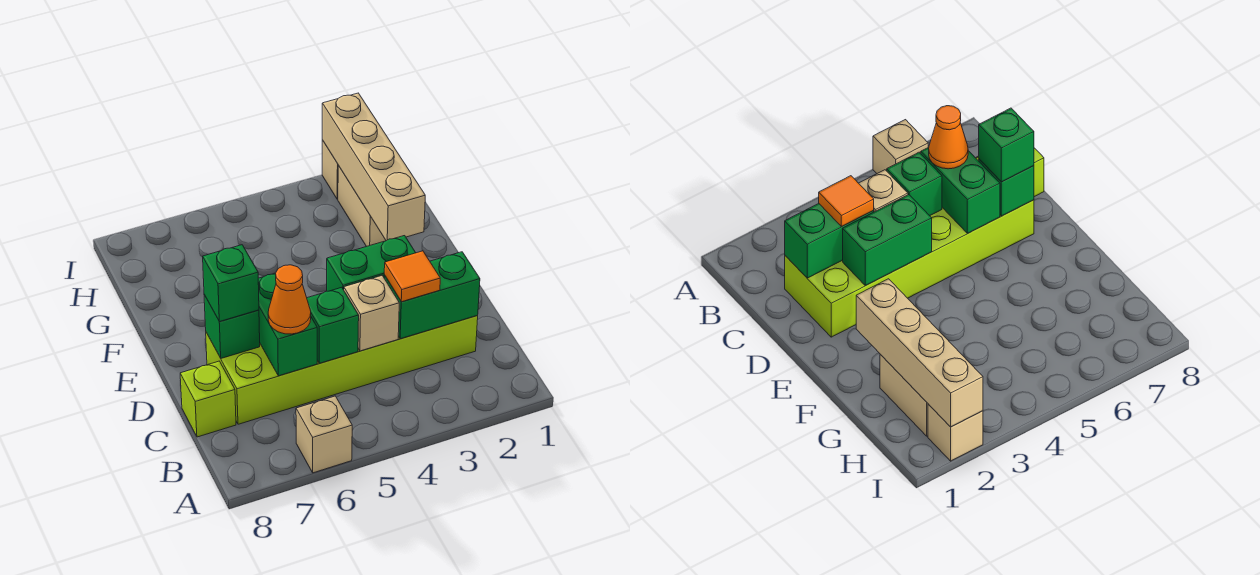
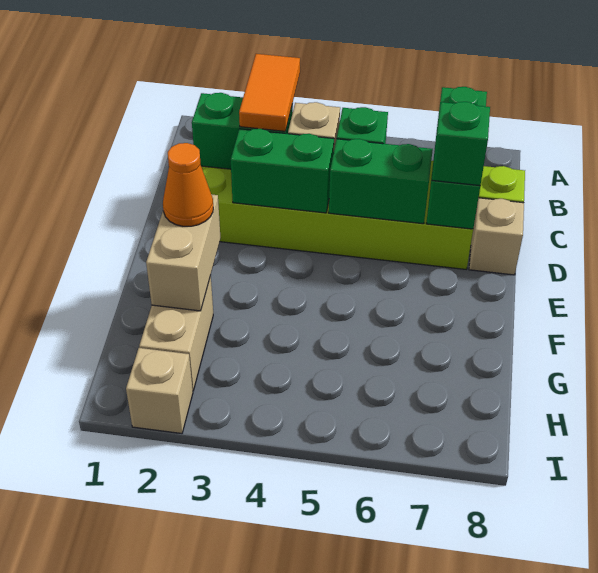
tan brick A6 level 1 -> tan brick D8 level 1
orange tile C3 level 3 -> orange tile B3:C3 level 3
green brick C6:D6 level 2 -> green brick D5:D6 level 2
orange cone C6 level 3 -> orange cone F2 level 3
green brick D7 level 2 -> green brick B7:D7 level 2
tan brick F2:I2 level 2 -> tan brick F2:G2 level 2

